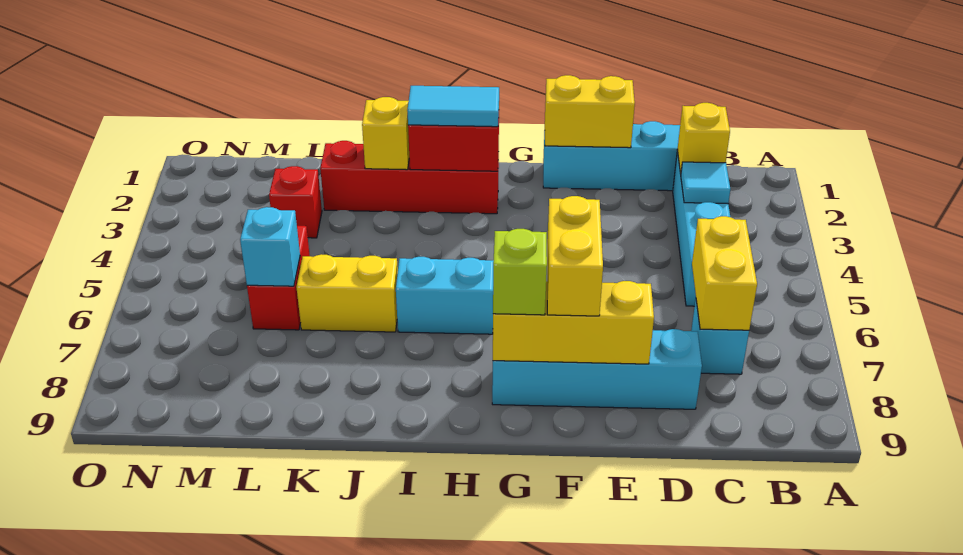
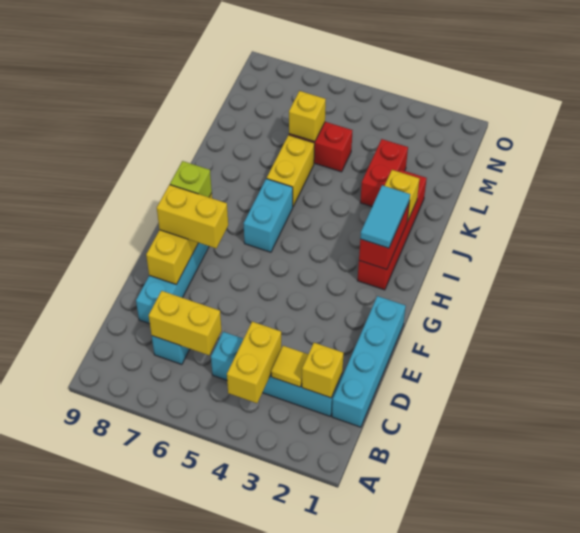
cyan tile C3 level 2 -> yellow tile C3 level 2
yellow brick E1:F1 level 2 -> yellow brick B4:C4 level 2
red brick L3 level 1 -> red brick K3:L3 level 1
cyan brick L6 level 2 -> yellow brick L6 level 2

